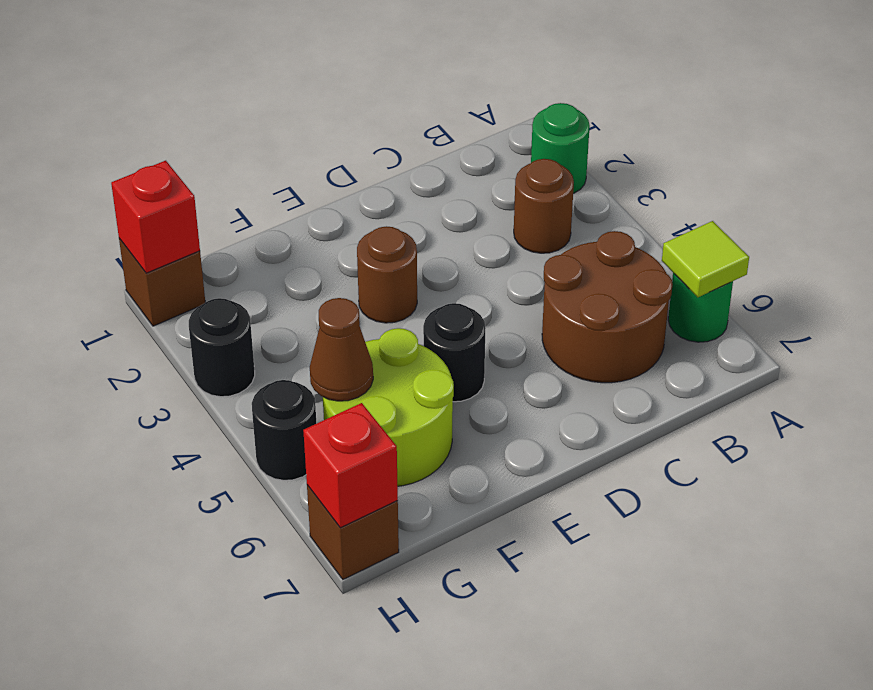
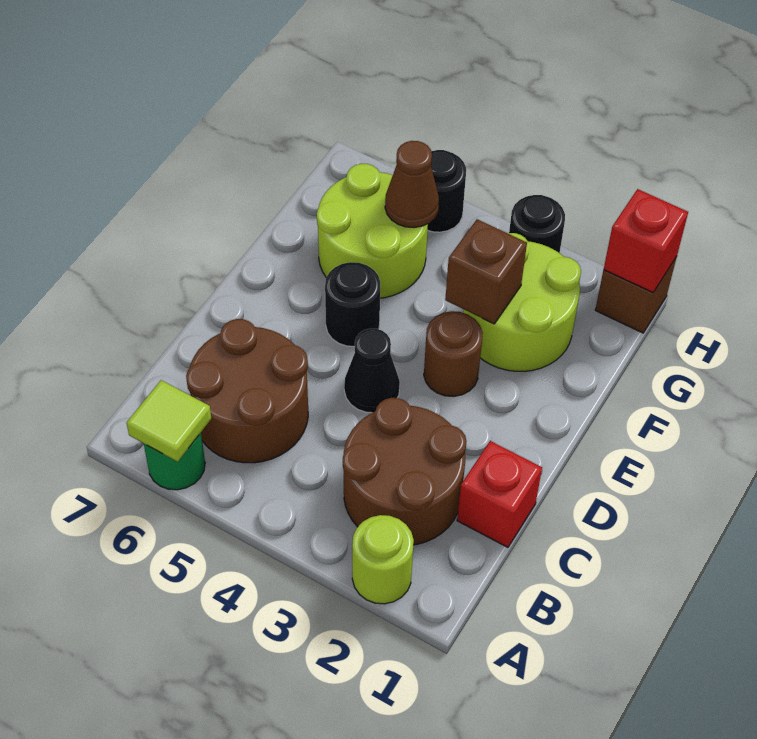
green round brick A2 level 1 -> lime round brick A2 level 1
brown round brick B3 level 1 -> brown round brick B2:C3 level 1
none -> black cone D4 level 1
none -> lime round brick F2:G3 level 1
brown brick H7 level 1 -> brown brick F3 level 2
red brick H7 level 2 -> red brick C1 level 1

